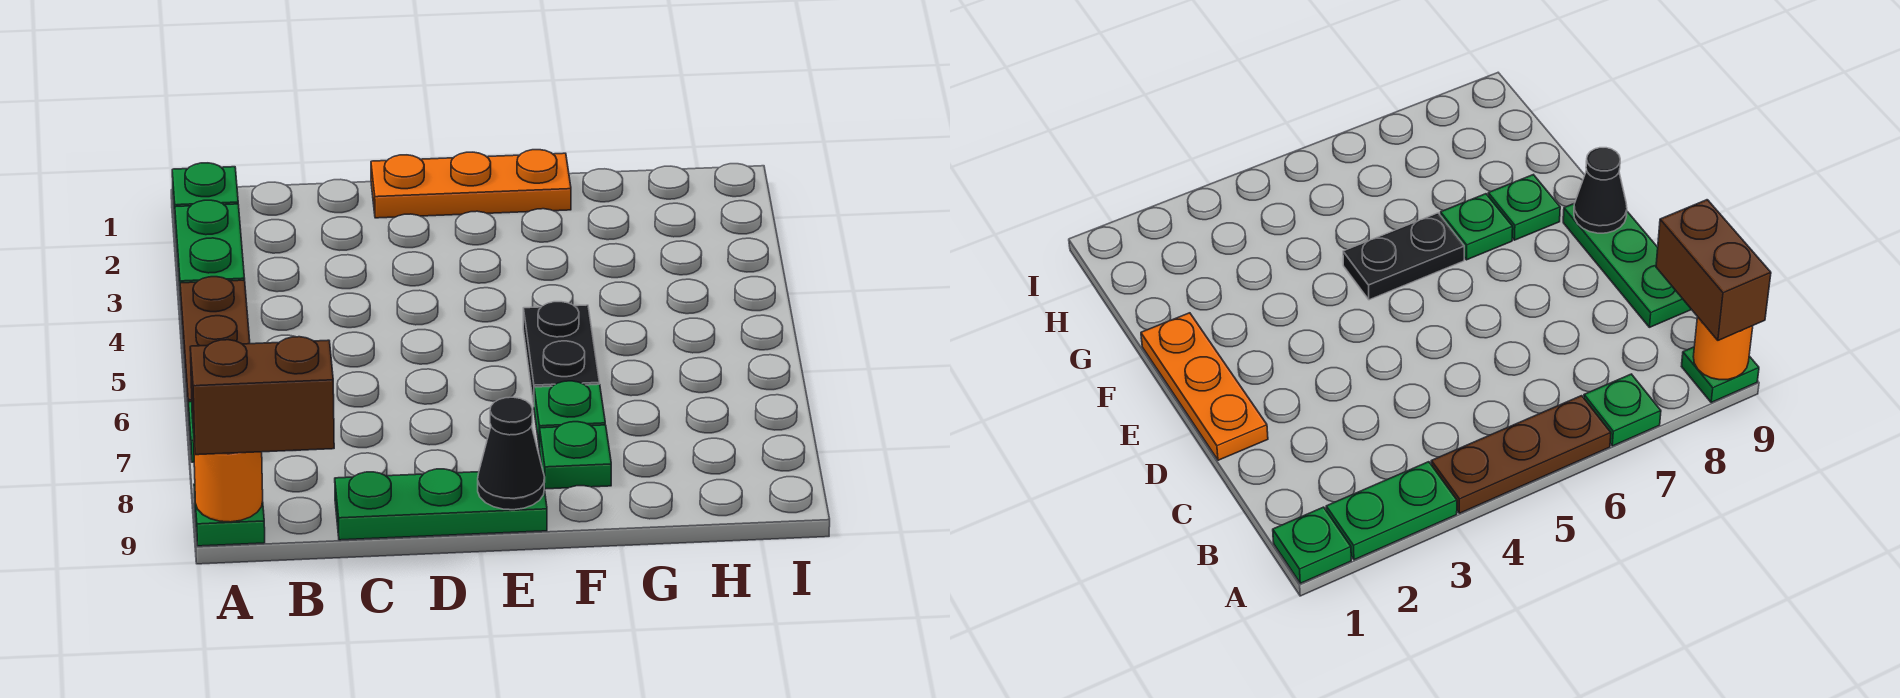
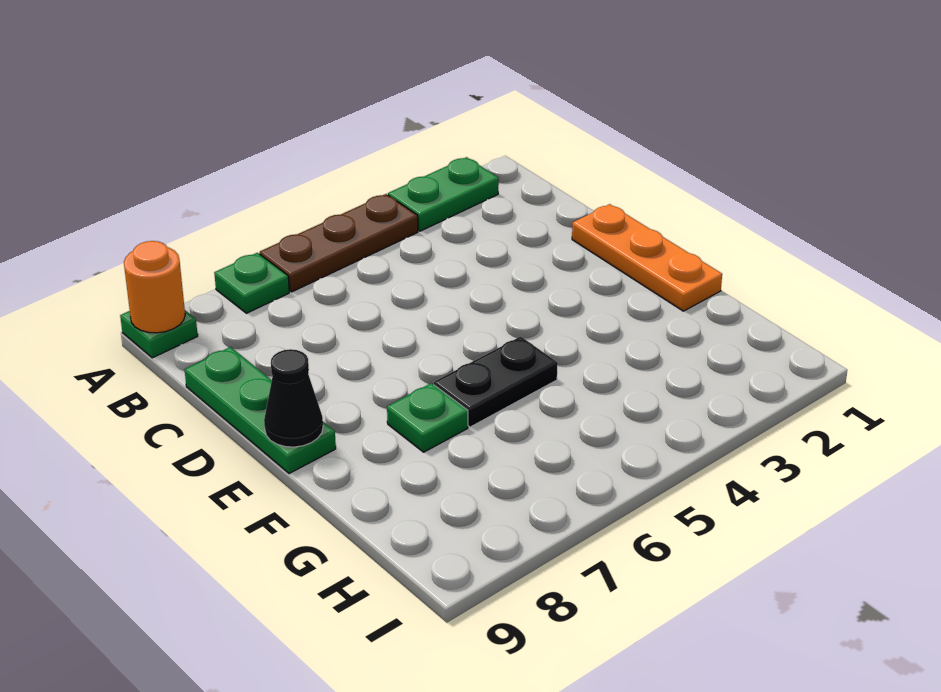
green plate A1 level 1 -> none
brown brick A9:B9 level 3 -> none
green plate F8 level 1 -> none

